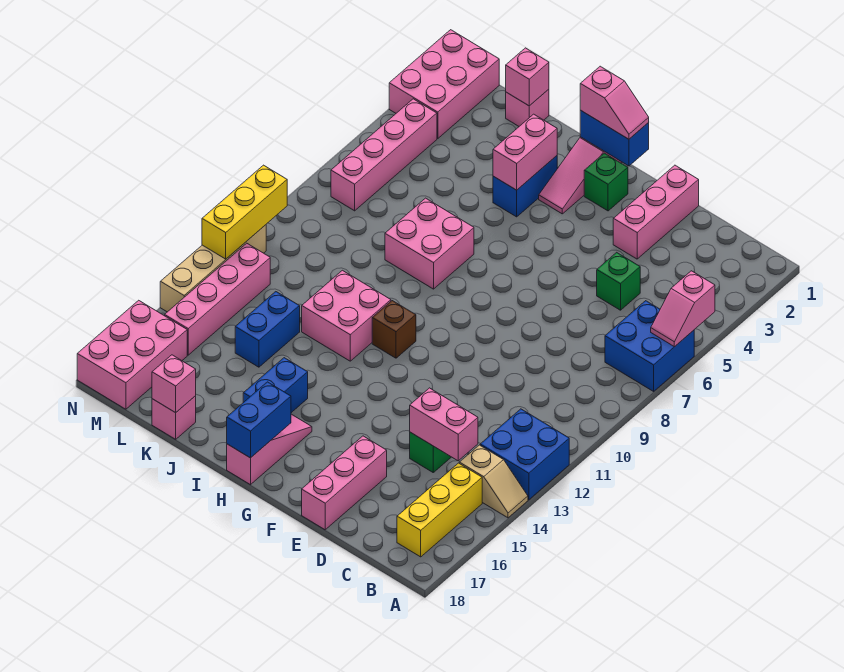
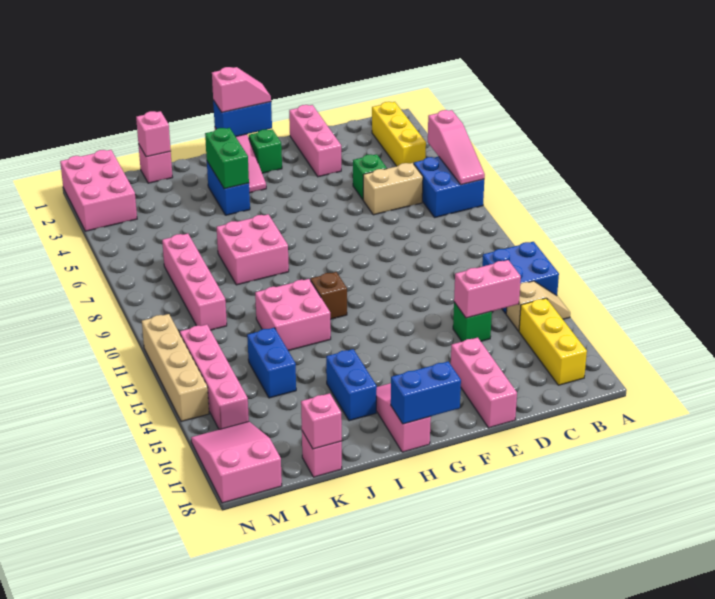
pink slope A5:A6 level 2 top 5 -> pink slope A5:A7 level 2 top 5
none -> tan brick C6:D6 level 1
blue brick H17:H18 level 2 -> blue brick G18:H18 level 2
pink brick I3:I4 level 2 -> green brick I3:I4 level 2
pink brick M4:M7 level 1 -> pink brick L7:L10 level 1
pink brick M16:N18 level 1 -> pink slope M16:N18 level 1 top 18
yellow brick N10:N12 level 2 -> yellow brick B2:B4 level 1

